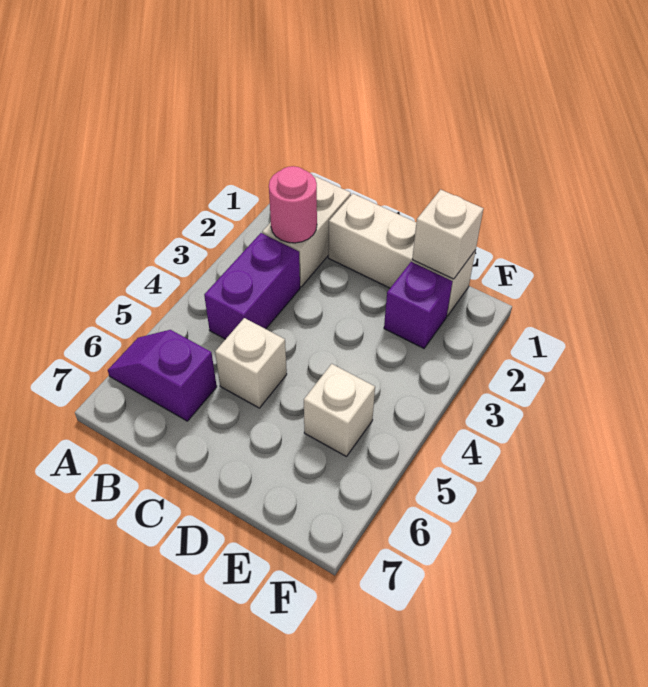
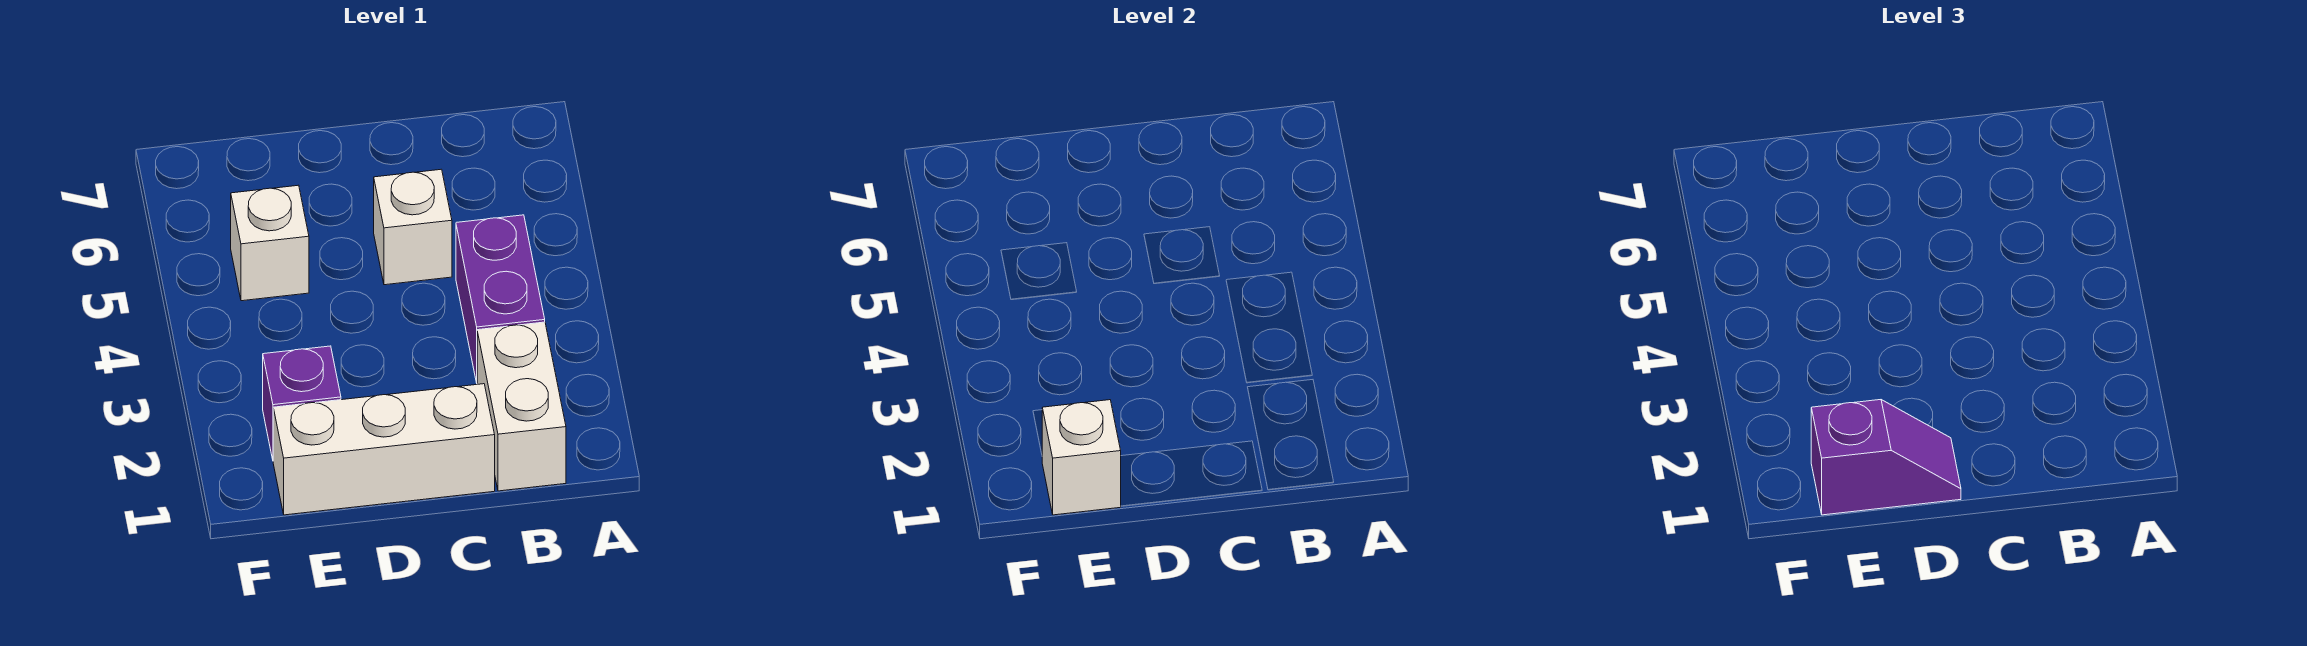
purple slope A6:B6 level 1 top B -> purple slope D1:E1 level 3 top E
pink round brick B2 level 2 -> none

